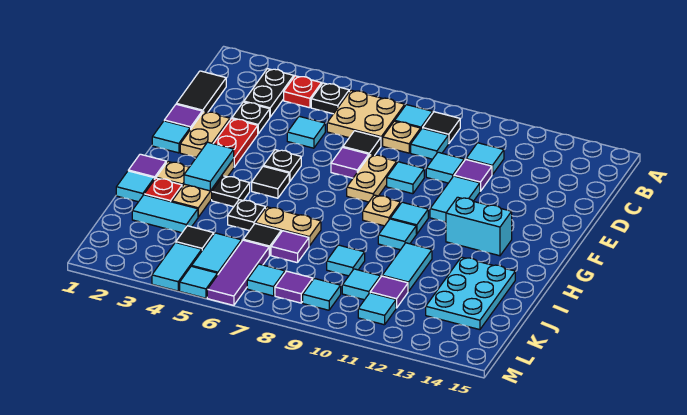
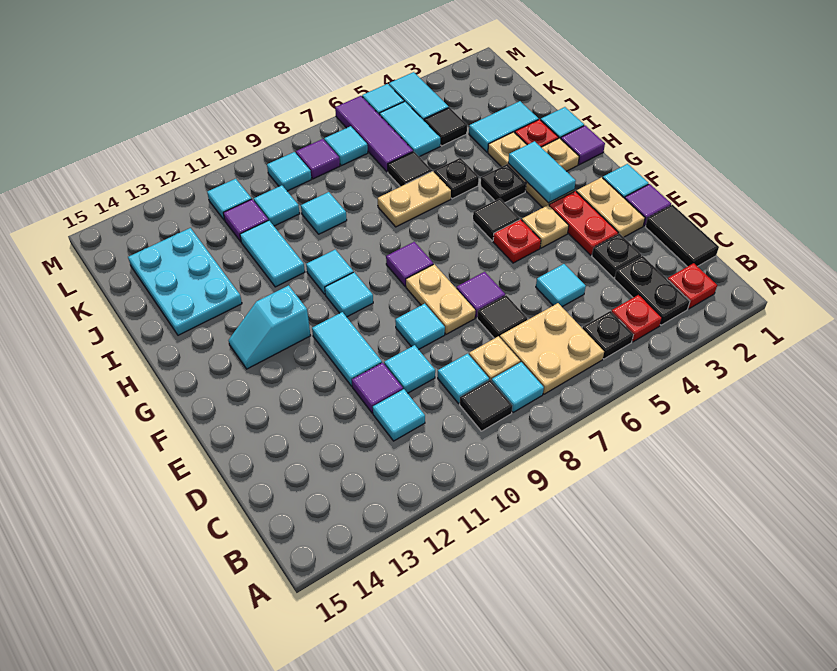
none -> red plate B2 level 1
black plate F5 level 1 -> red plate F5 level 1
tan plate G9 level 1 -> tan plate F4 level 1
cyan brick G12:G13 level 1 -> cyan slope G12:G13 level 1 top 12
purple tile J7 level 1 -> purple tile G8 level 1

